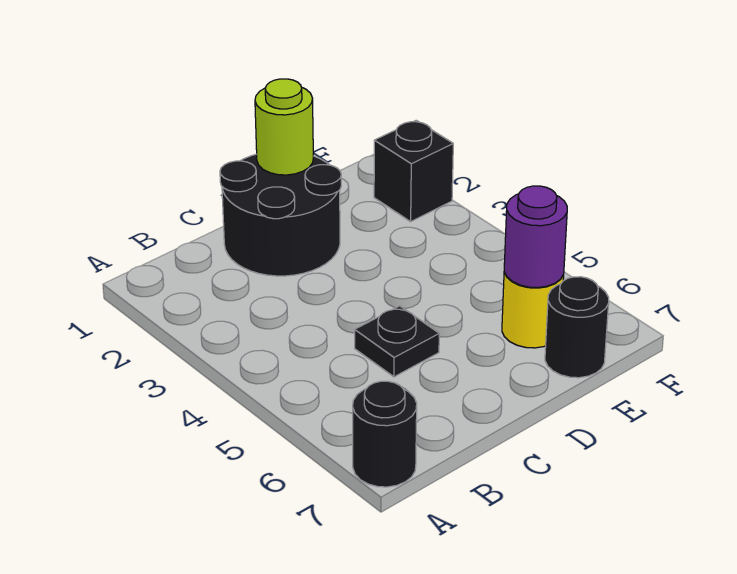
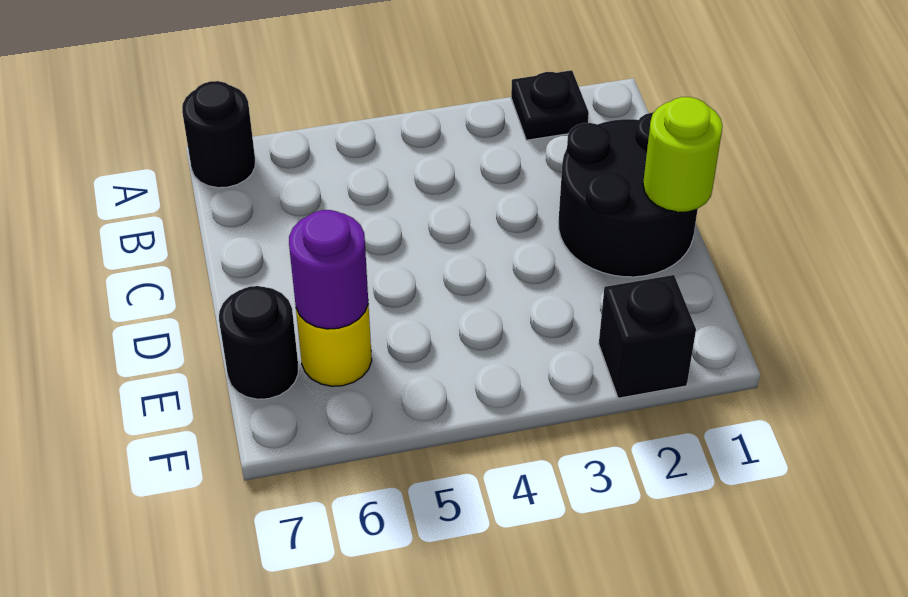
black plate C5 level 1 -> black plate A2 level 1

